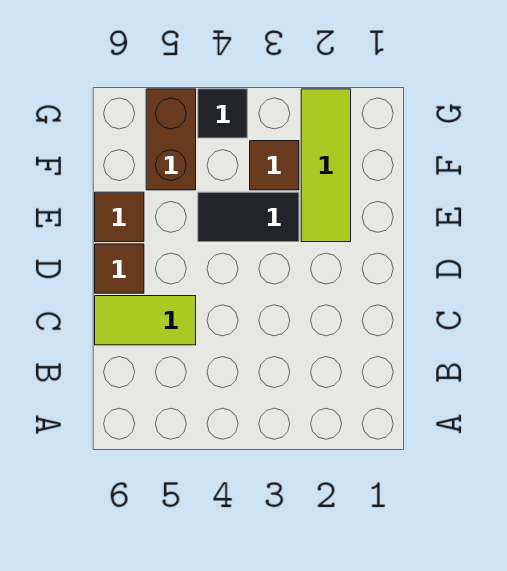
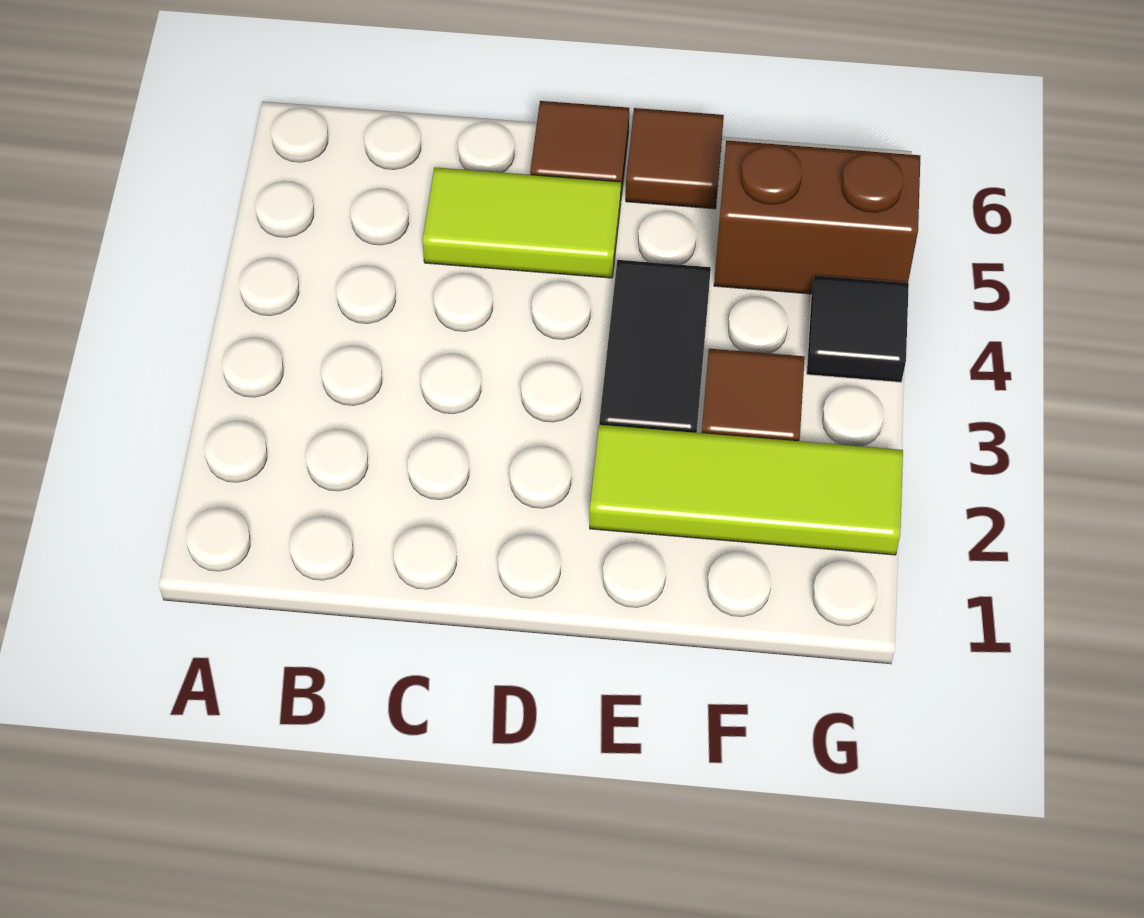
lime tile C5:C6 level 1 -> lime tile C5:D5 level 1

